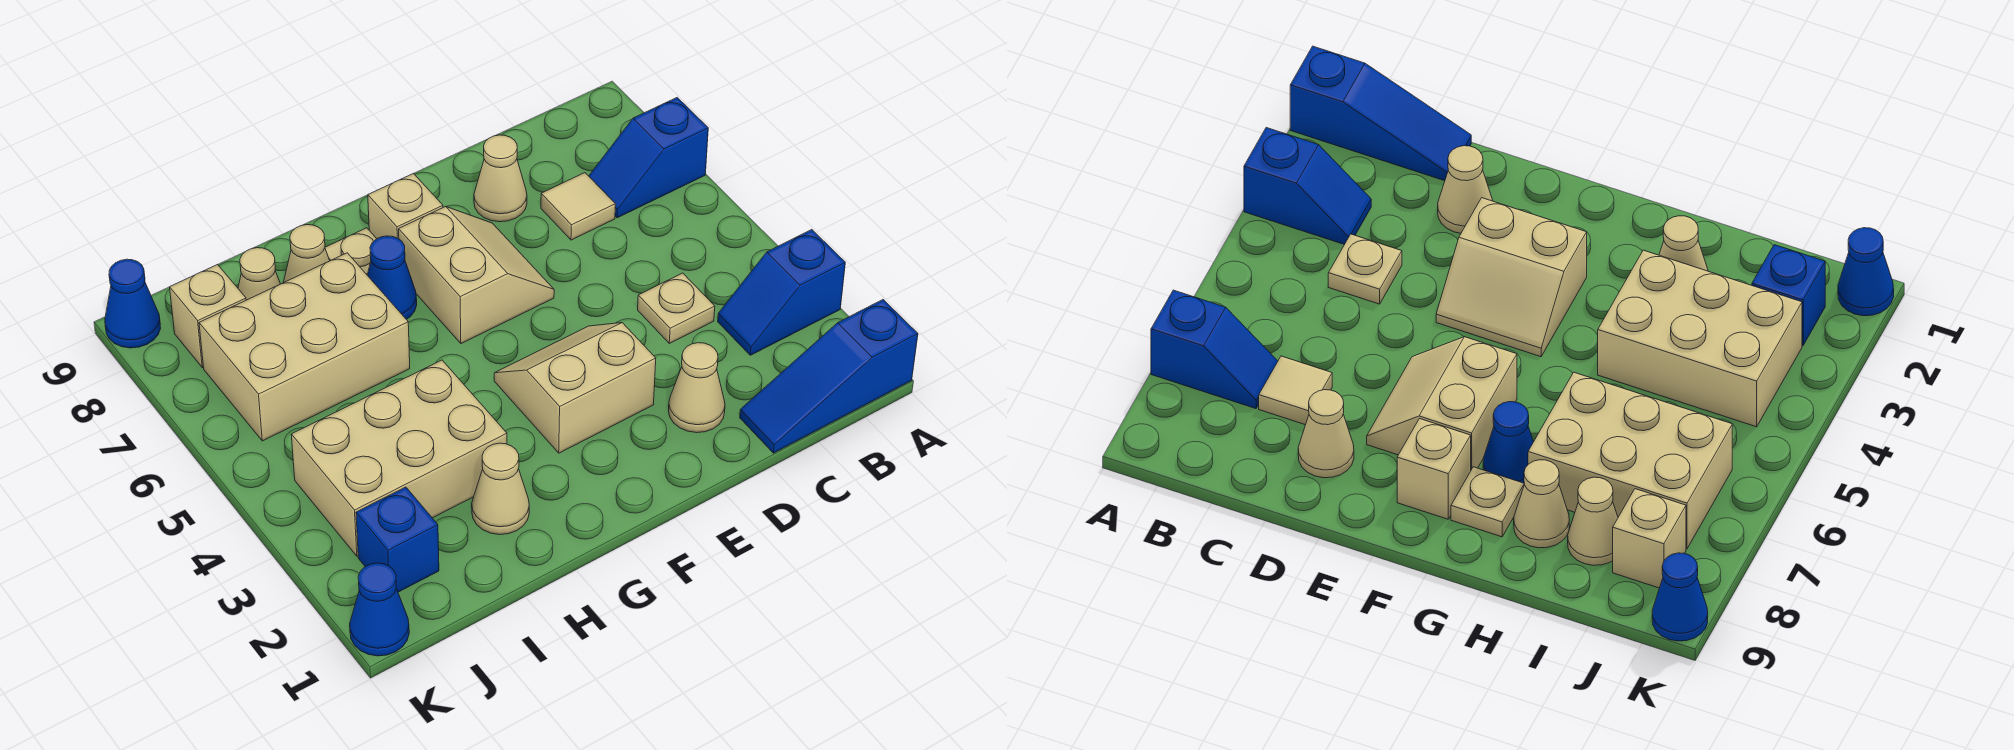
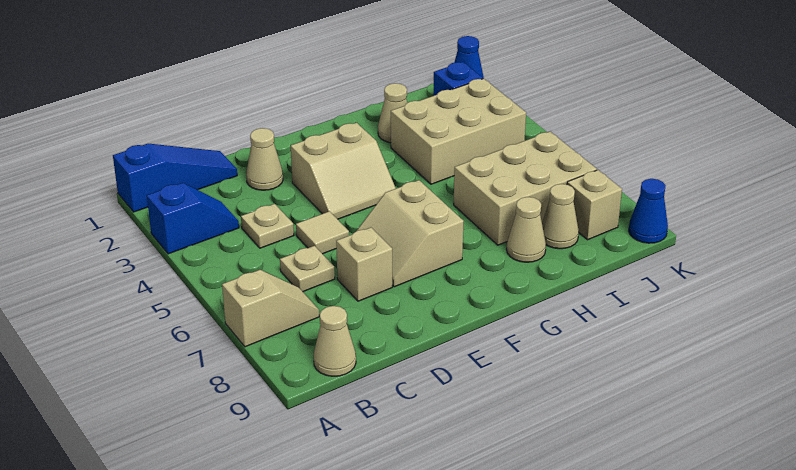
blue slope A7:B7 level 1 top A -> tan slope A7:B7 level 1 top A
tan tile C7 level 1 -> tan tile D5 level 1
tan cone D8 level 1 -> tan cone B9 level 1
tan brick F8 level 1 -> tan brick D7 level 1
blue cone G7 level 1 -> none
tan plate G8 level 1 -> tan plate C6 level 1

